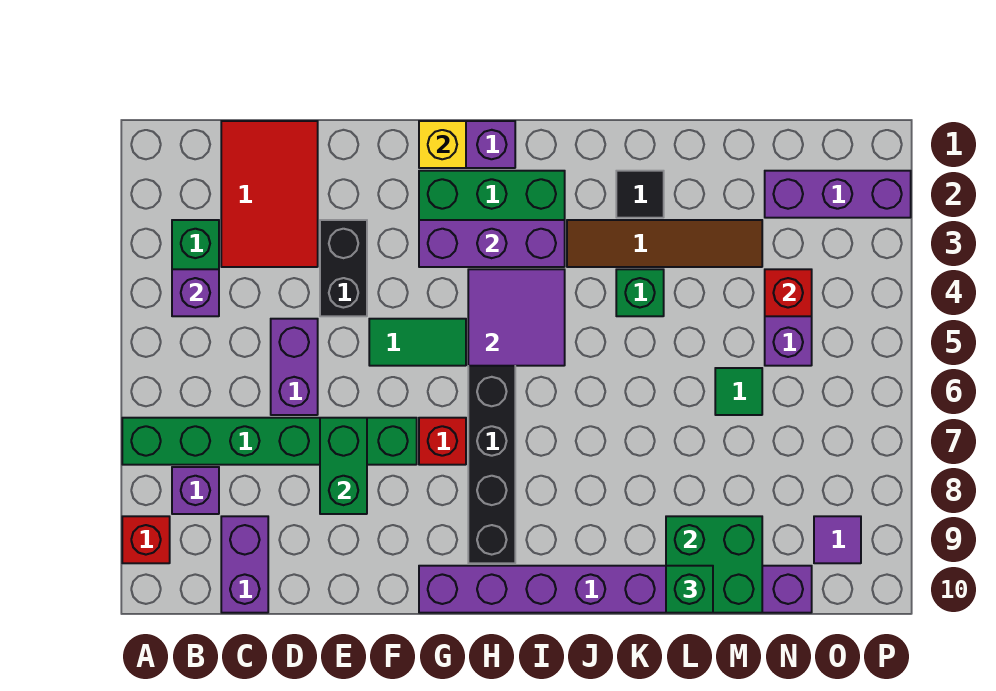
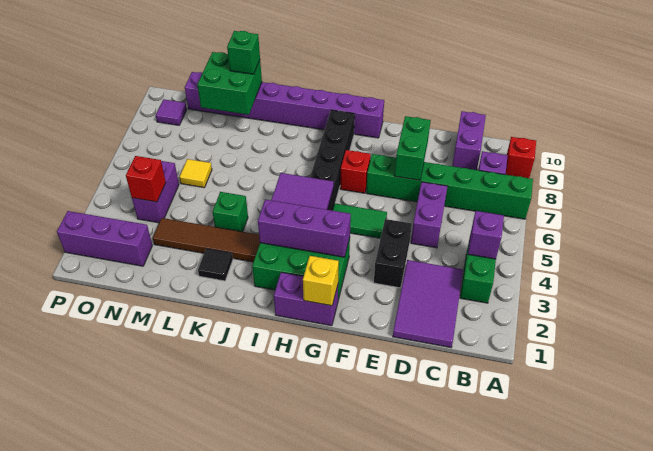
red tile C1:D3 level 1 -> purple tile C1:D3 level 1
green tile M6 level 1 -> yellow tile M6 level 1

